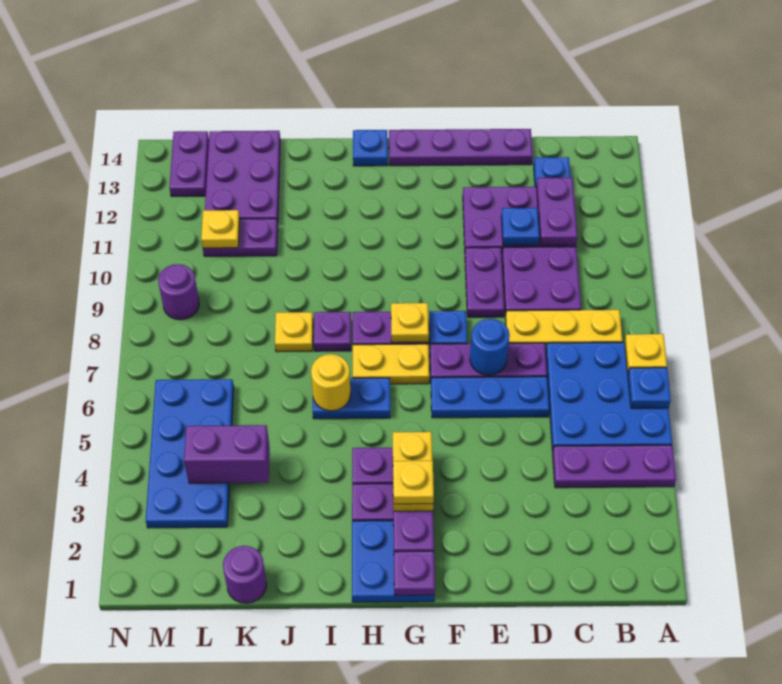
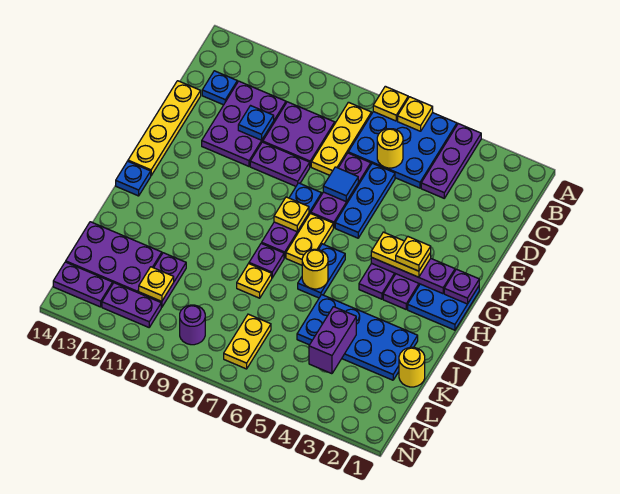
blue plate A6 level 2 -> yellow plate A6 level 2
none -> yellow round brick C6 level 2
purple plate C11:C12 level 2 -> purple plate M11:M12 level 1
purple plate D14:G14 level 1 -> yellow plate D14:G14 level 1
blue round brick E7 level 2 -> blue tile E7 level 2
purple round brick K1 level 1 -> yellow round brick K1 level 1
blue plate L3:M6 level 1 -> blue plate J2:K5 level 1
none -> yellow plate L7:M7 level 1

